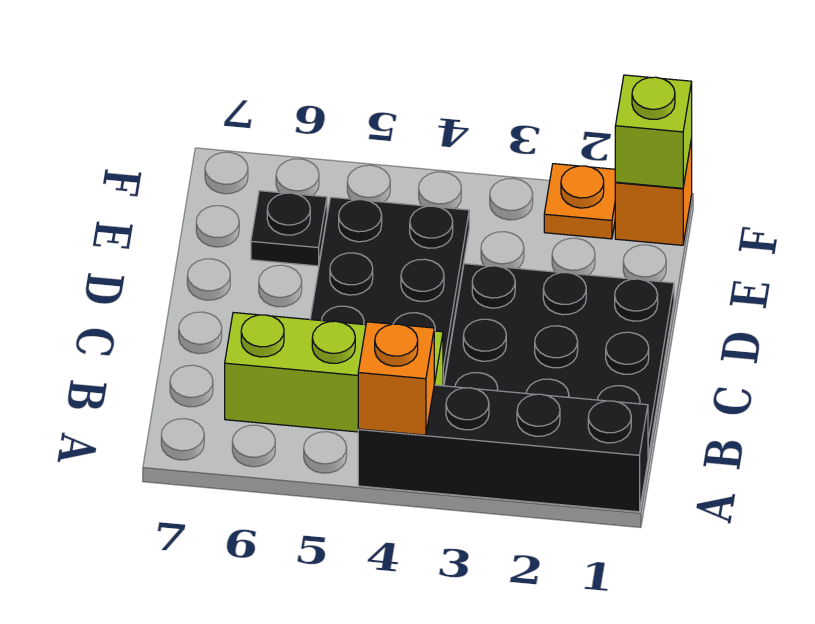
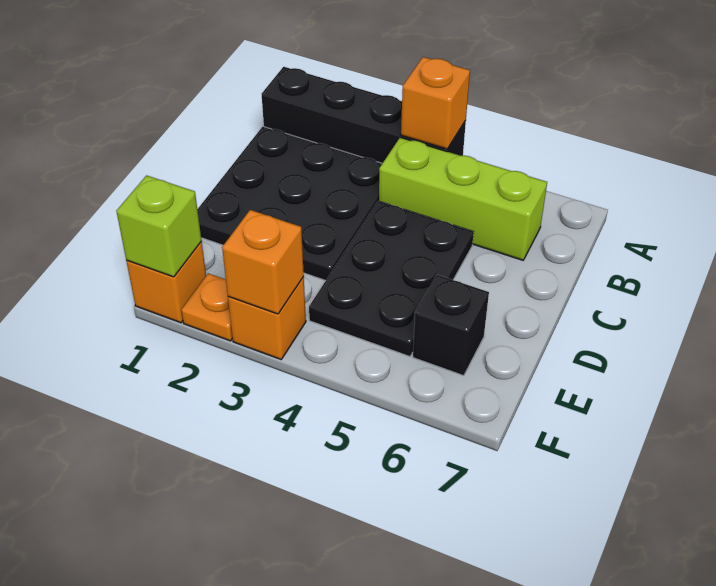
black plate E6 level 1 -> black brick E6 level 1
none -> orange brick F3 level 1
none -> orange brick F3 level 2

